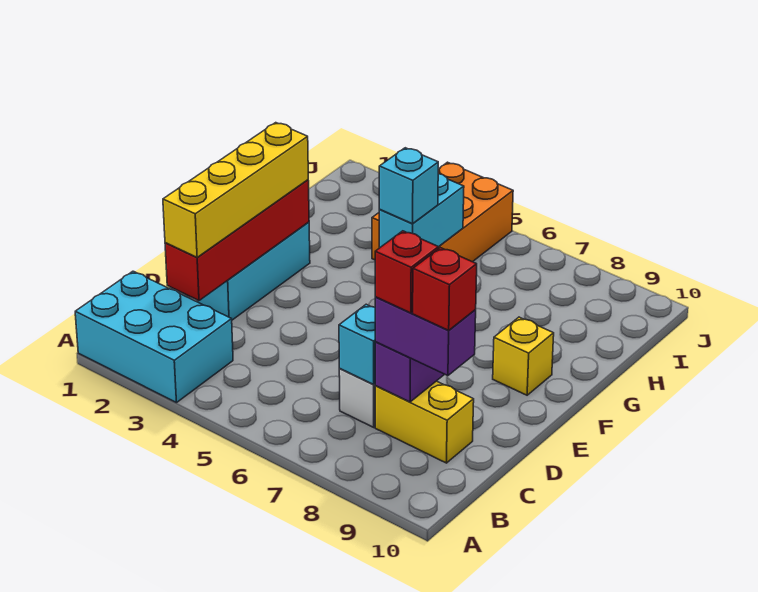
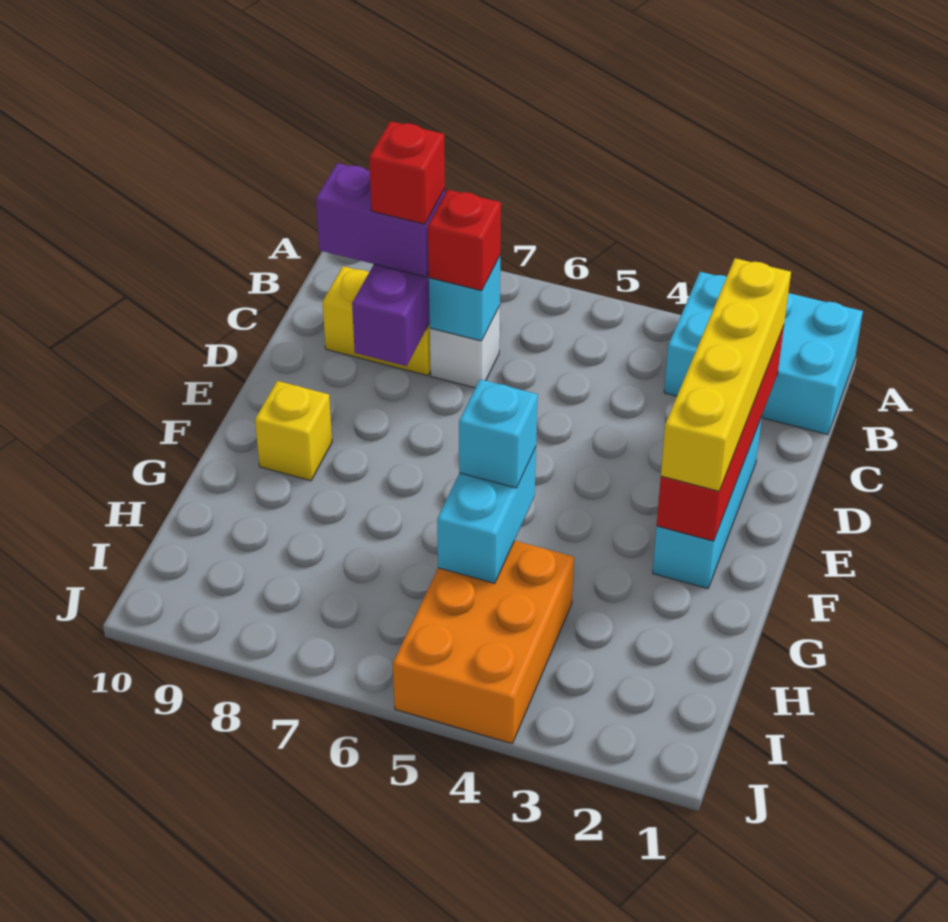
red brick C9 level 4 -> red brick C7 level 3

